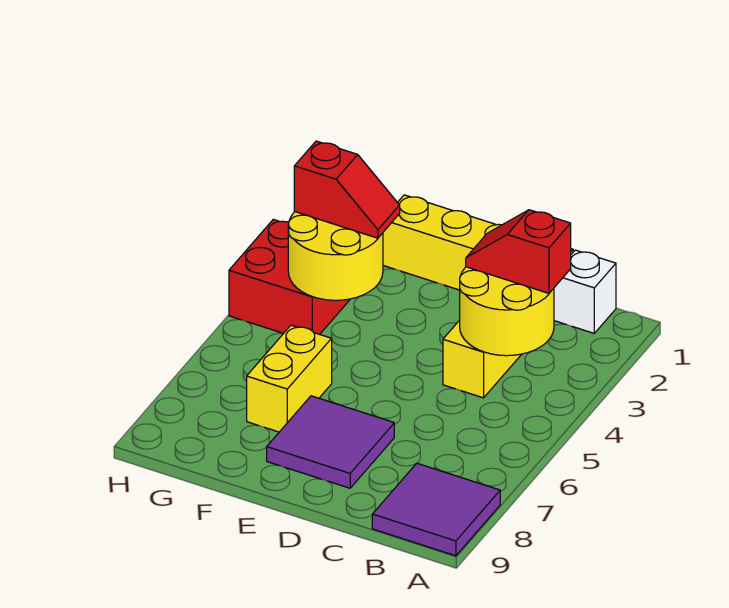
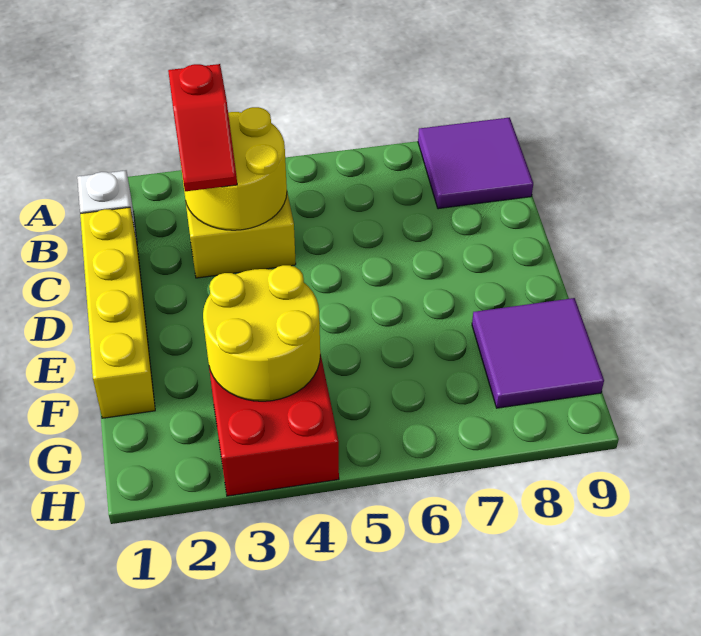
purple tile D7:E8 level 1 -> purple tile F8:G9 level 1
red slope F3:G3 level 3 top G -> none
yellow brick F6:F7 level 1 -> none

